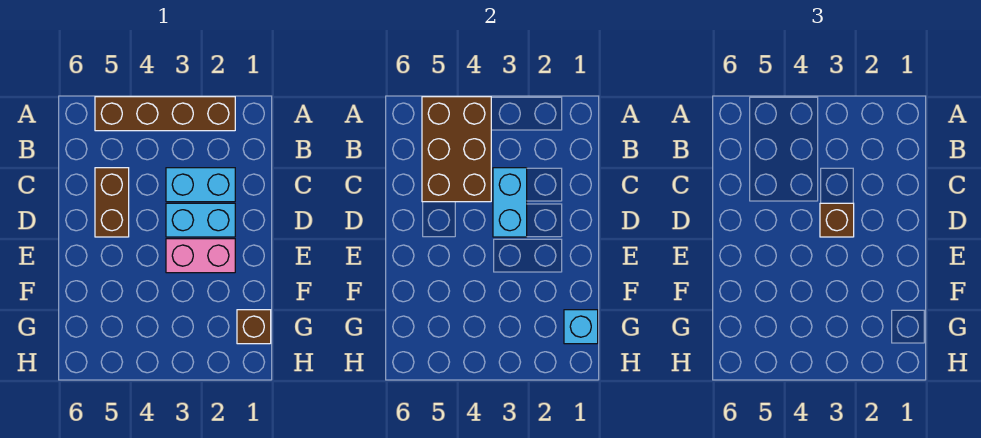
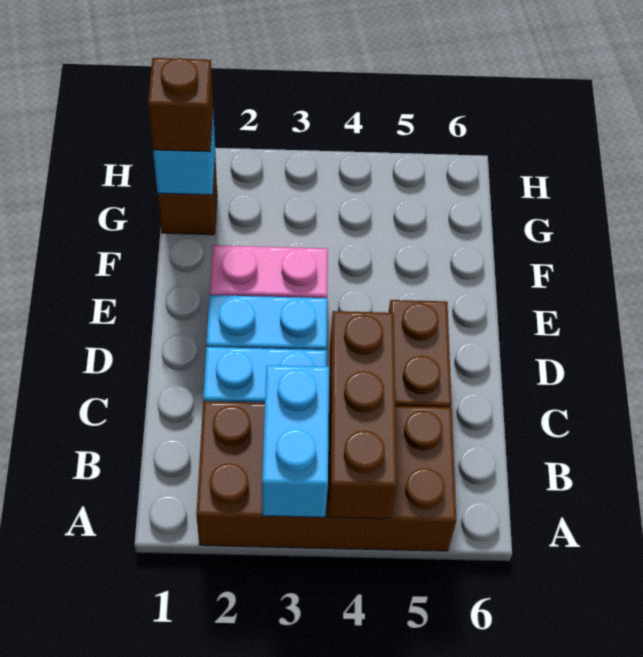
brown brick A2:A5 level 1 -> brown brick A2:B5 level 1
brown brick A4:C5 level 2 -> brown brick A4:C4 level 2
cyan brick C3:D3 level 2 -> cyan brick A3:B3 level 2
brown brick D3 level 3 -> brown brick G1 level 3

